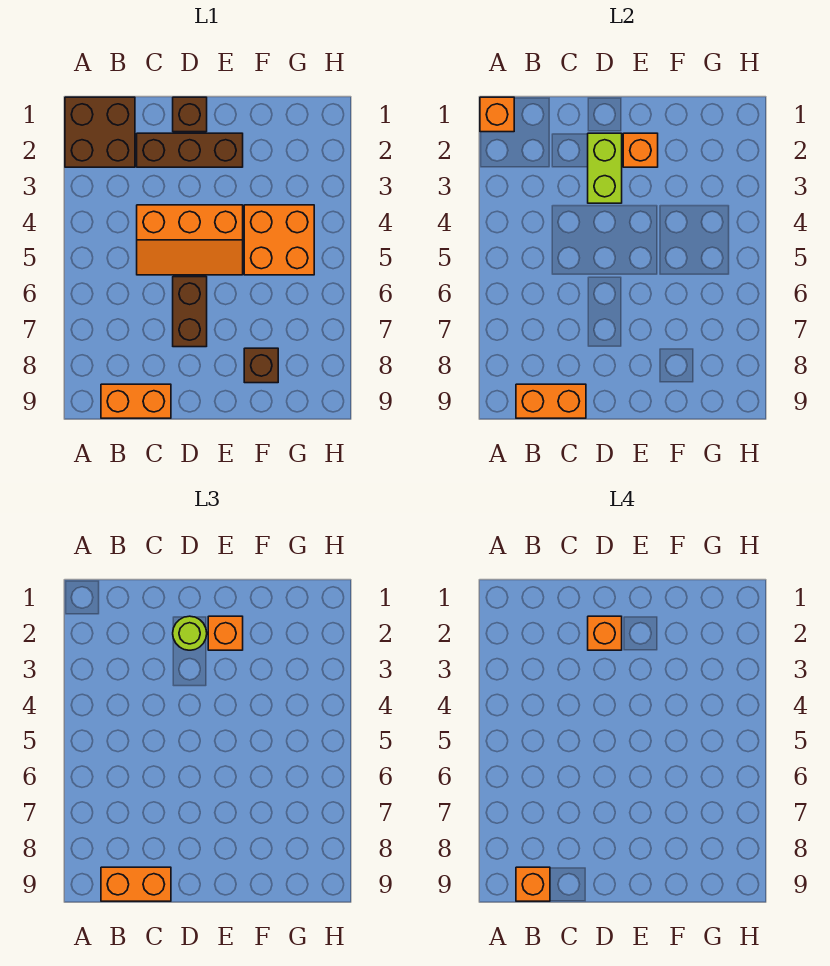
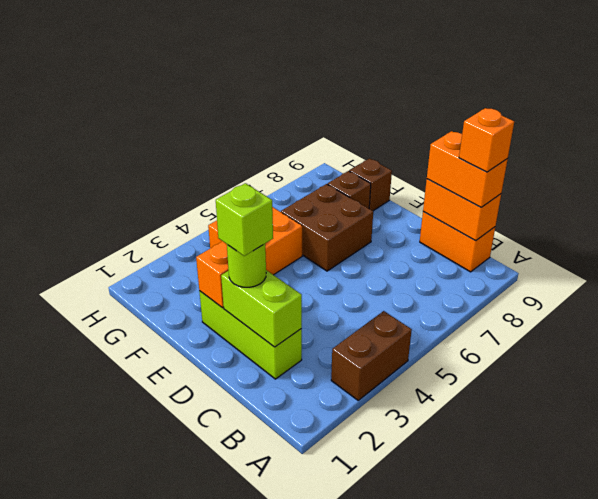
brown brick A1:B2 level 1 -> brown brick E6:F7 level 1
orange brick A1 level 2 -> none
brown brick C2:E2 level 1 -> lime brick C2:E2 level 1
orange slope C4:E5 level 1 top 4 -> none
brown brick D1 level 1 -> brown brick F9 level 1
lime brick D2:D3 level 2 -> lime brick C2:D2 level 2
orange brick D2 level 4 -> lime brick D2 level 4
brown brick D6:D7 level 1 -> brown brick A3:A4 level 1
orange brick E2 level 3 -> none

